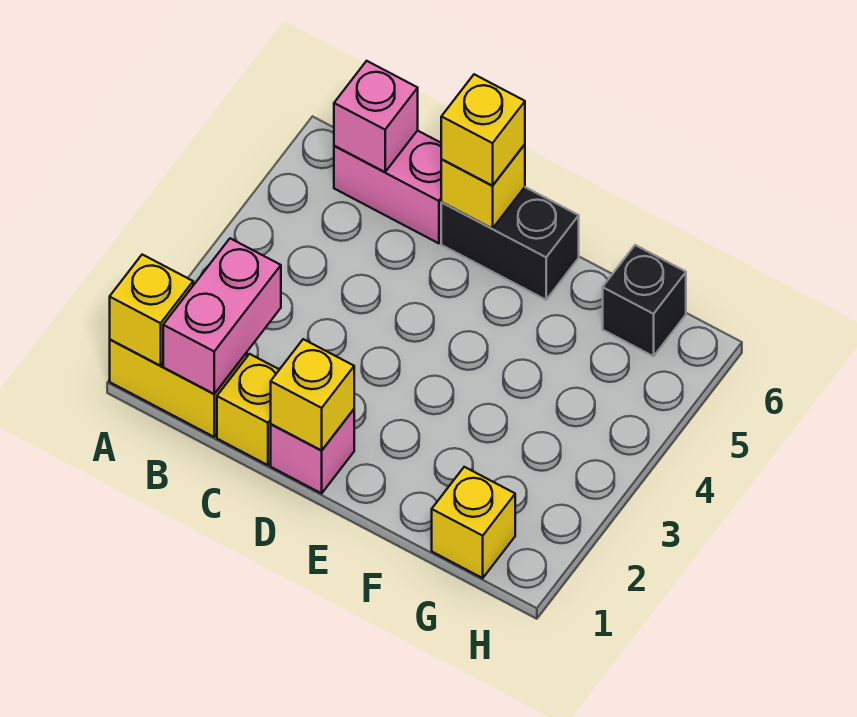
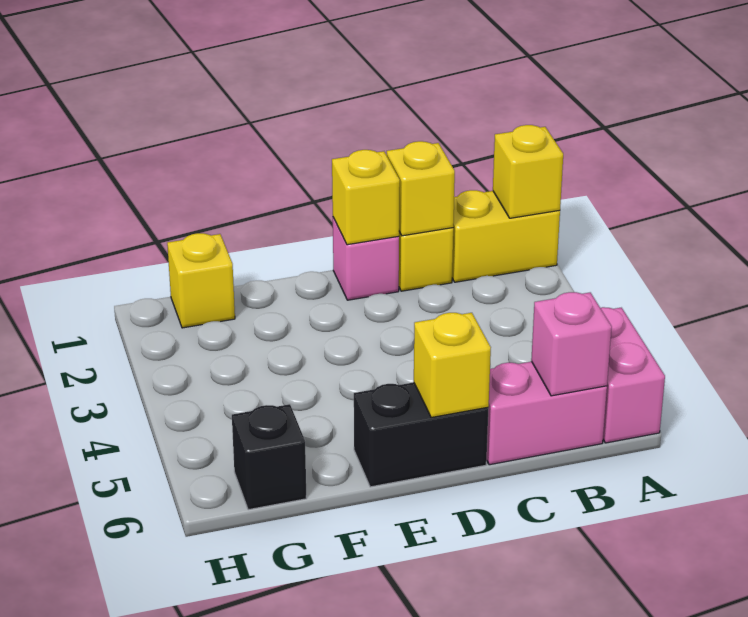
pink brick B1:B2 level 2 -> pink brick A5:A6 level 1
yellow brick D6 level 3 -> yellow brick C1 level 2

